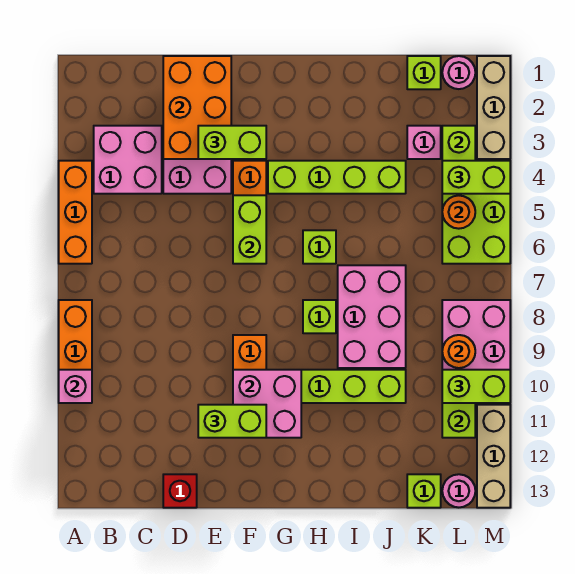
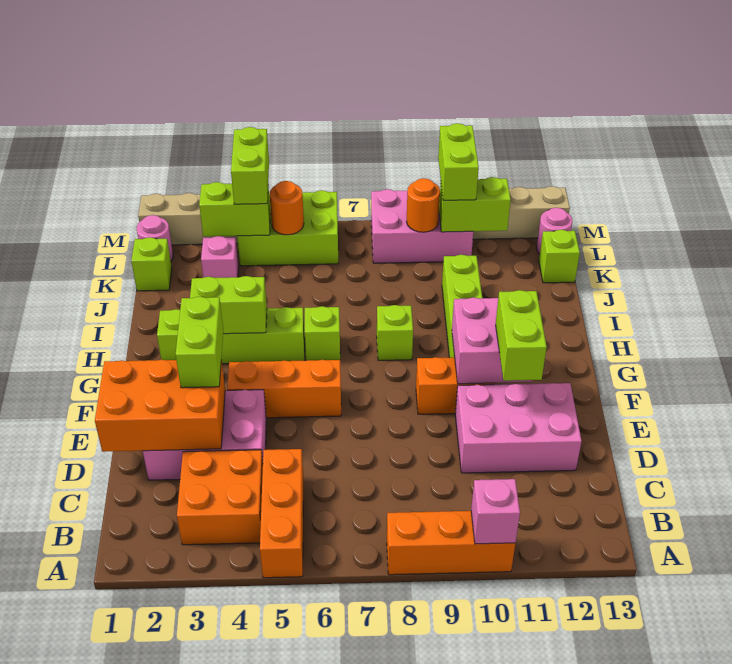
orange brick A4:A6 level 1 -> orange brick A5:C5 level 1
pink brick B3:C4 level 1 -> orange brick B3:C4 level 1
red brick D13 level 1 -> none
lime brick F5:F6 level 2 -> lime brick H3:H4 level 2
lime brick G4:J4 level 1 -> lime brick H2:H5 level 1
pink brick I7:J9 level 1 -> pink brick D10:E12 level 1

